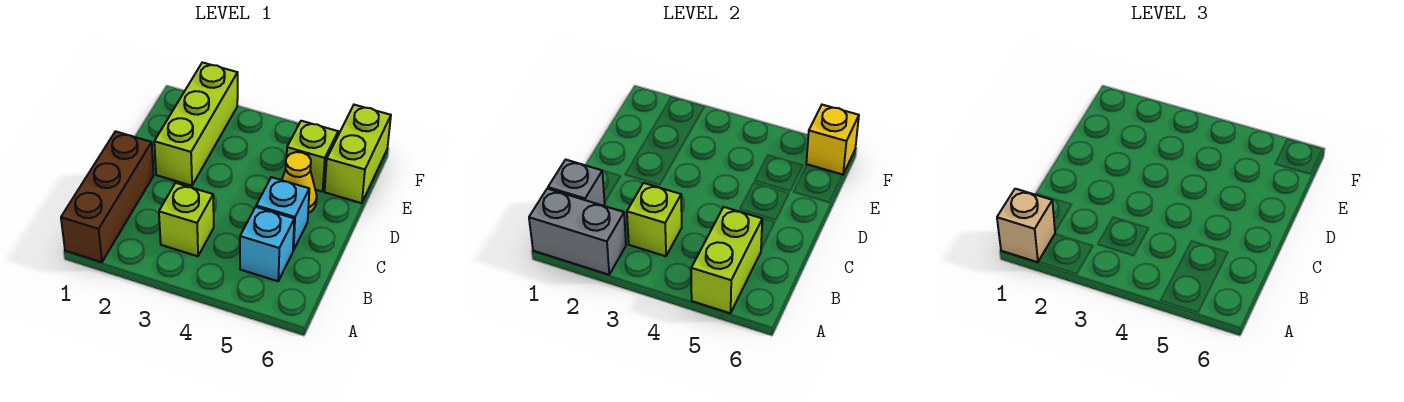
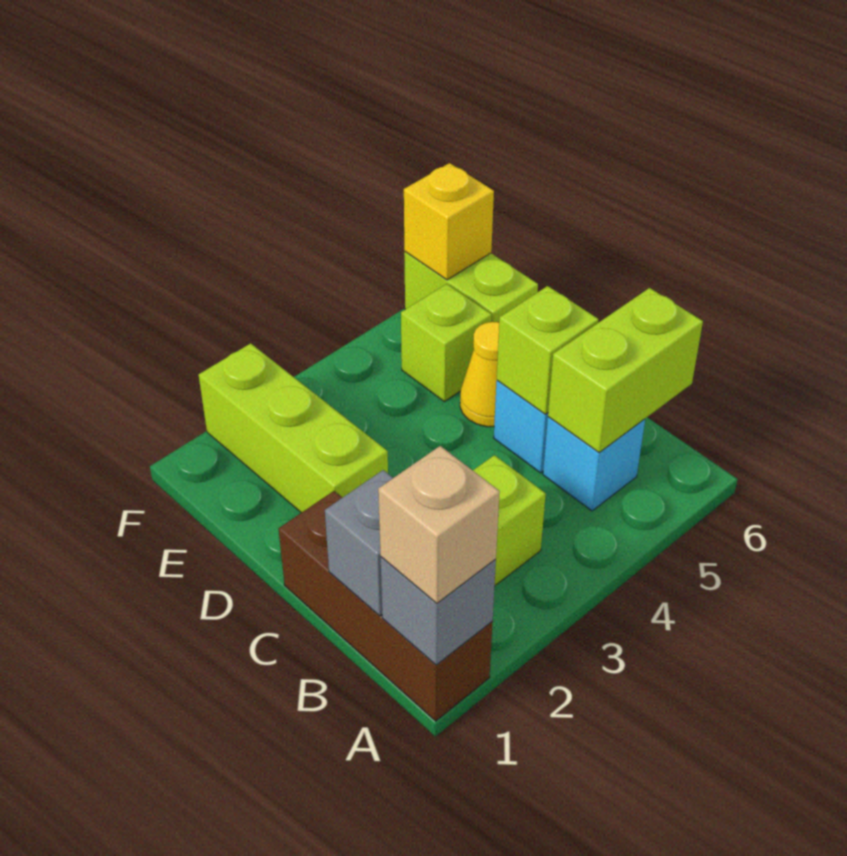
grey brick A1:A2 level 2 -> grey brick A1 level 2
lime brick A5:B5 level 2 -> lime brick B5:B6 level 2
lime brick B3 level 2 -> lime brick C5 level 2

